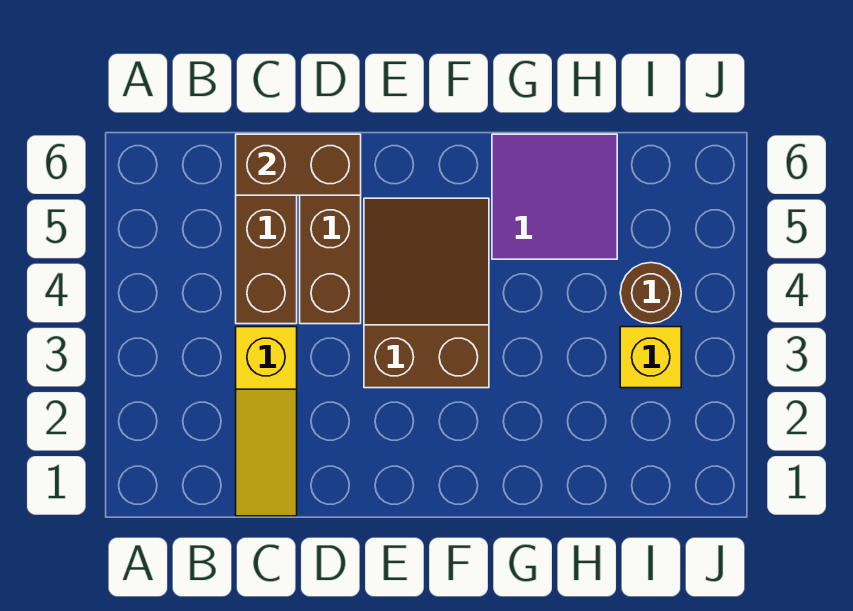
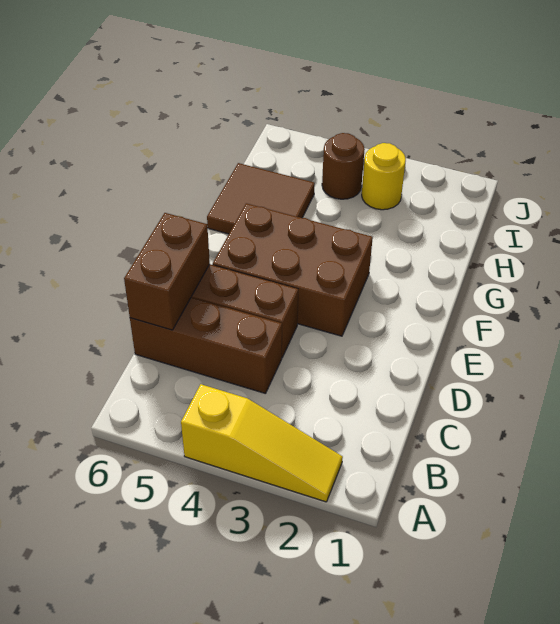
yellow slope C1:C3 level 1 top 3 -> yellow slope A2:A4 level 1 top 4
brown slope E3:F5 level 1 top 3 -> brown brick E3:F5 level 1
purple tile G5:H6 level 1 -> brown tile G5:H6 level 1
yellow brick I3 level 1 -> yellow round brick I3 level 1

